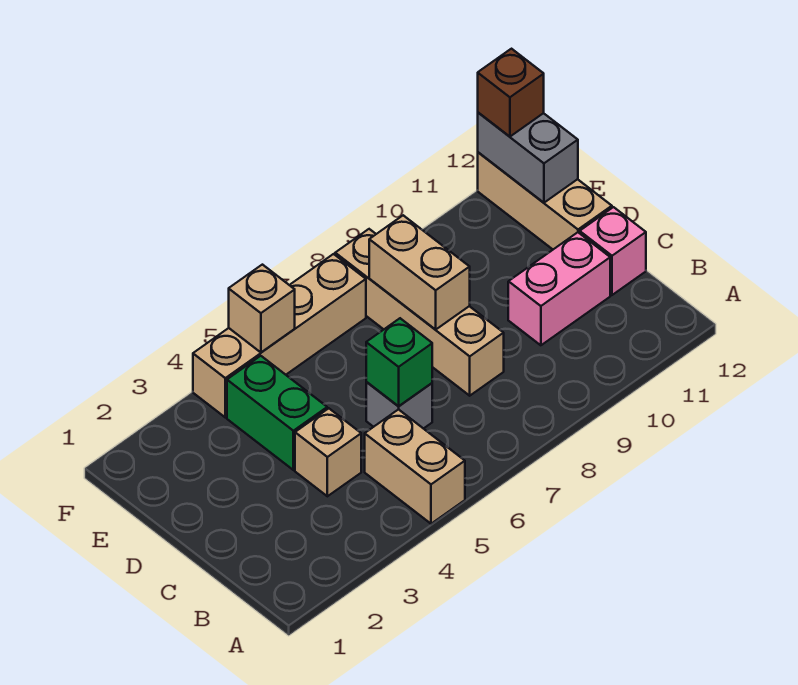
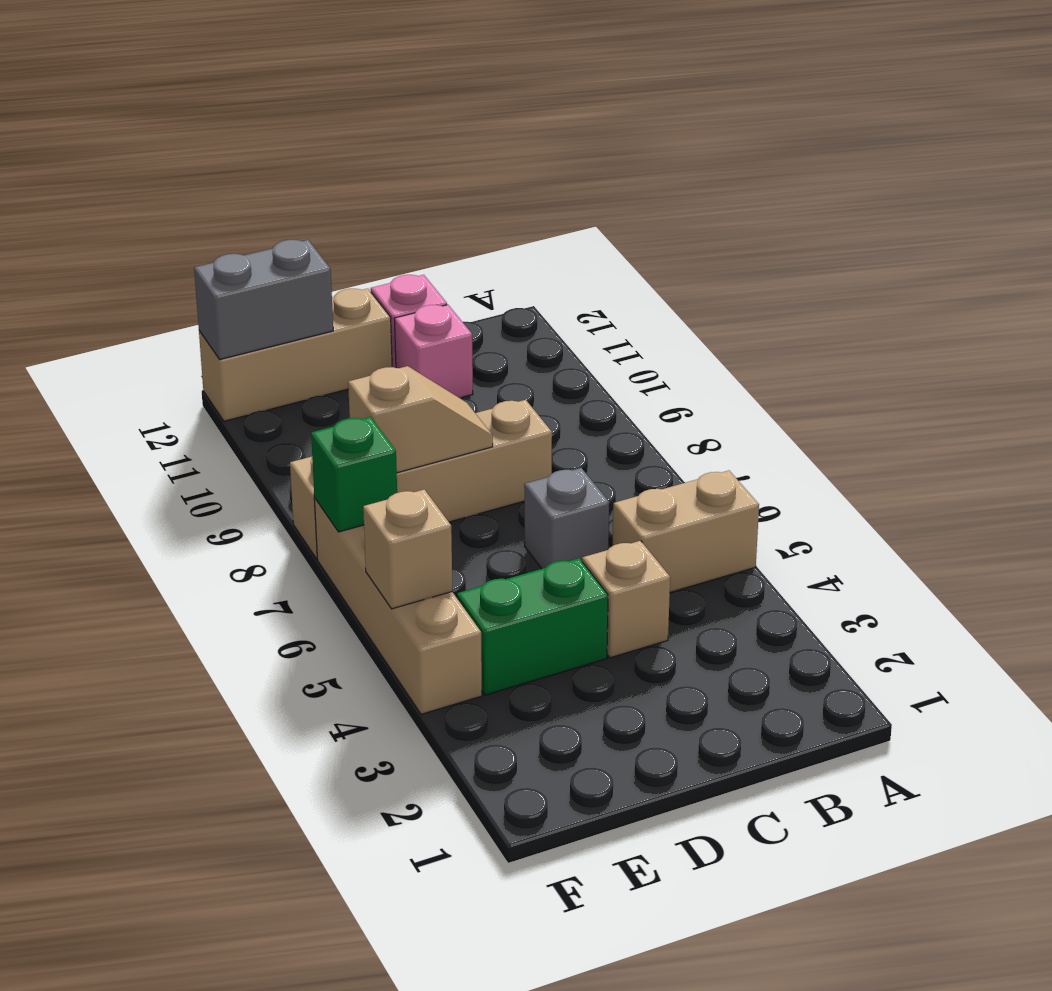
green brick C6 level 2 -> green brick F7 level 2
pink brick C10:C11 level 1 -> pink brick C11 level 1
tan brick D8:E8 level 2 -> tan slope D8:E8 level 2 top E
brown brick F12 level 3 -> none

